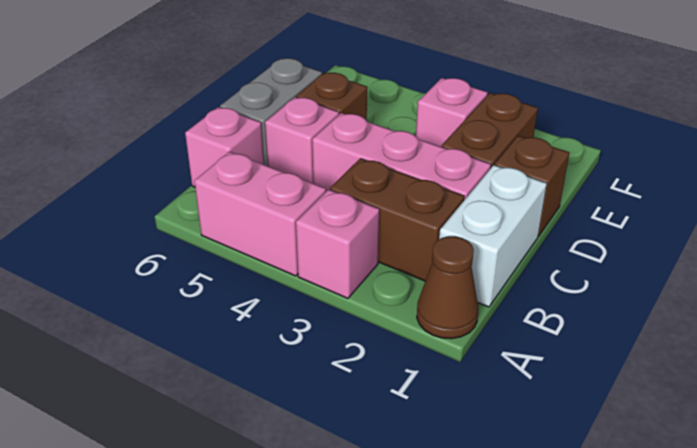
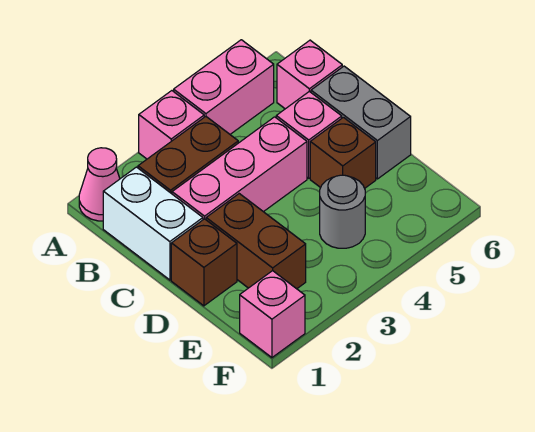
brown cone A1 level 1 -> pink cone A1 level 1
pink brick E3 level 1 -> pink brick F1 level 1
none -> grey round brick E4 level 1

